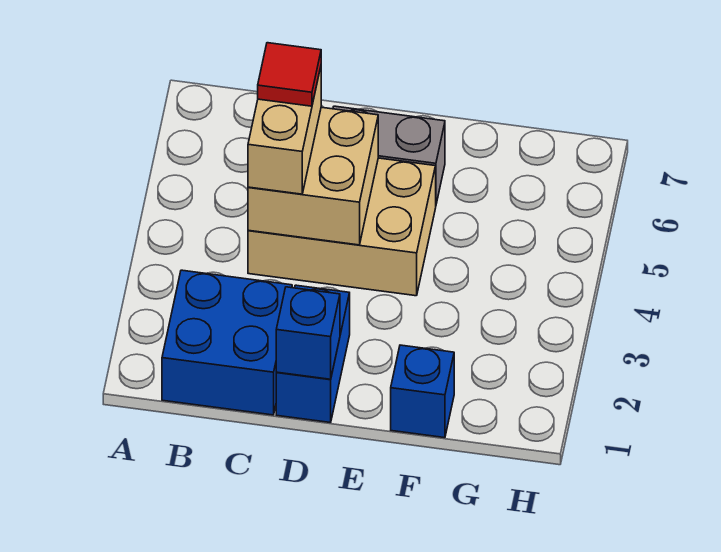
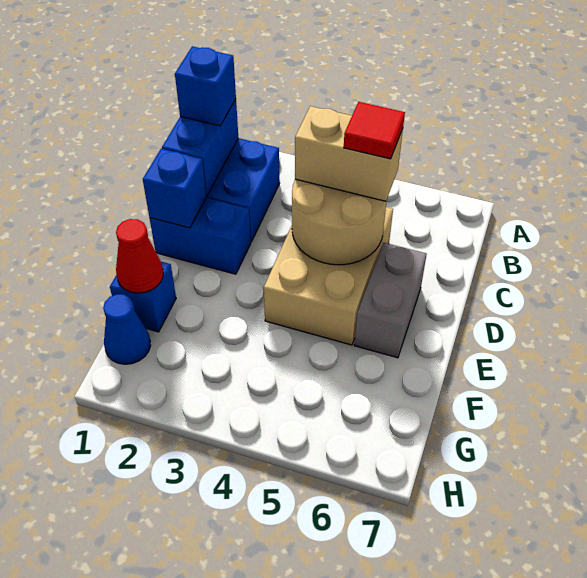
none -> blue brick B1:C1 level 2
none -> blue brick B1 level 3
tan brick C4:D5 level 2 -> tan round brick C4:D5 level 2
none -> red cone F1 level 2
none -> blue cone G1 level 1

